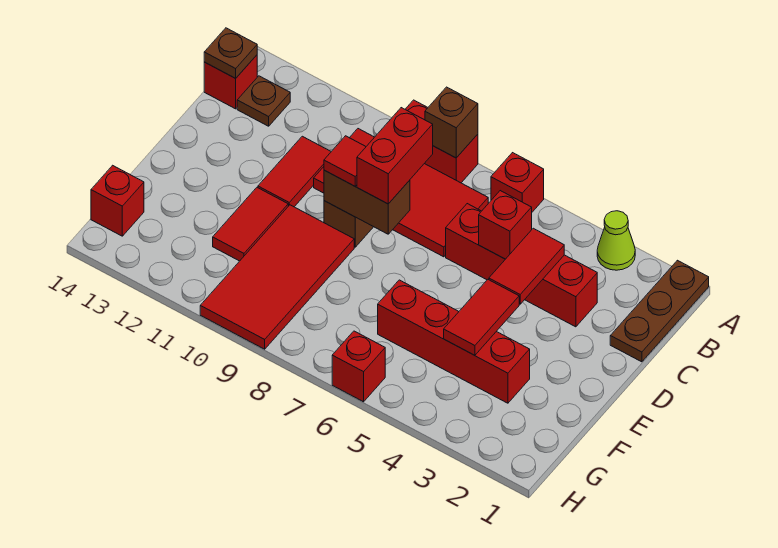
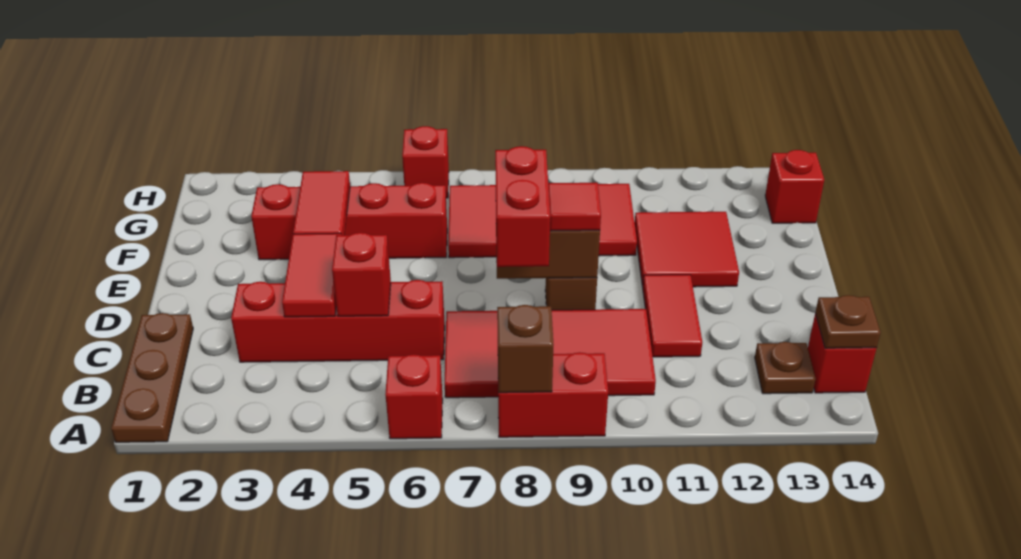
lime cone A3 level 1 -> none
red tile E9:H10 level 1 -> red tile F7:G10 level 1
red tile E11:F11 level 1 -> red tile E11:F12 level 1

